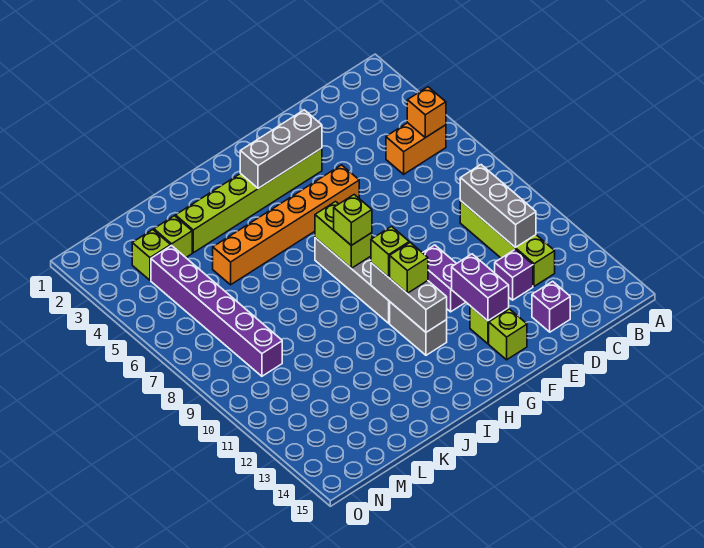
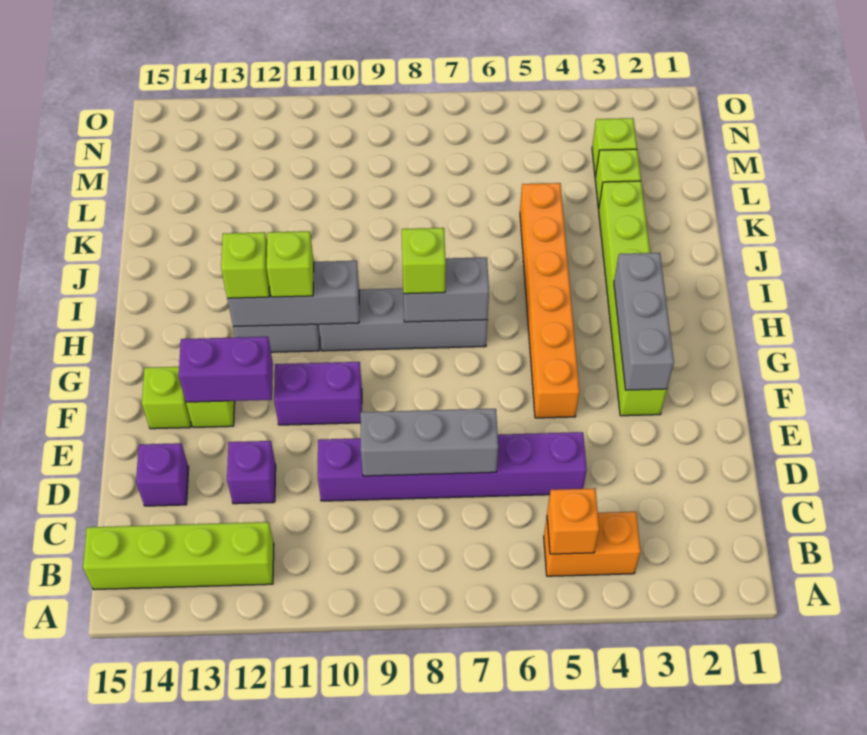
orange brick B5:C5 level 1 -> orange brick B4:B5 level 1
lime brick C9:C12 level 1 -> lime brick B12:B15 level 1
grey brick C9:C11 level 2 -> grey brick D7:D9 level 2
lime brick H7:H8 level 2 -> grey brick H7:H8 level 2
lime brick H10 level 3 -> lime brick H12 level 3
purple brick M4:M9 level 1 -> purple brick D5:D10 level 1

